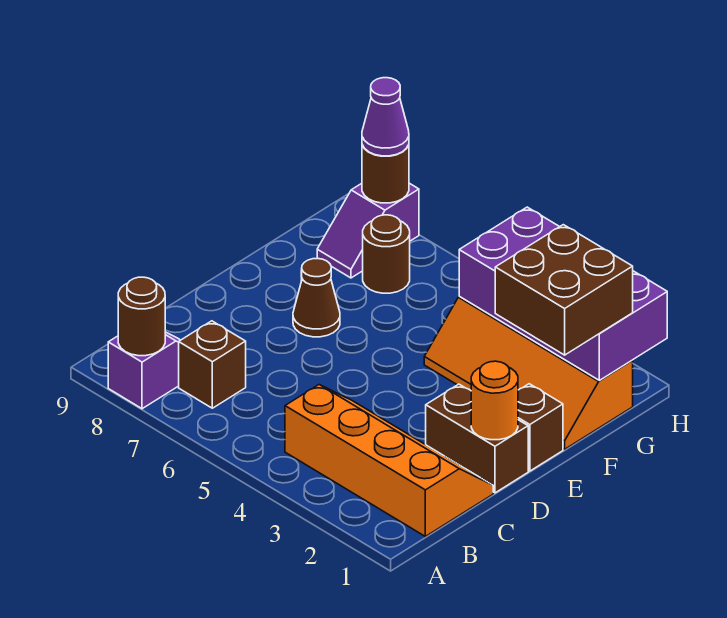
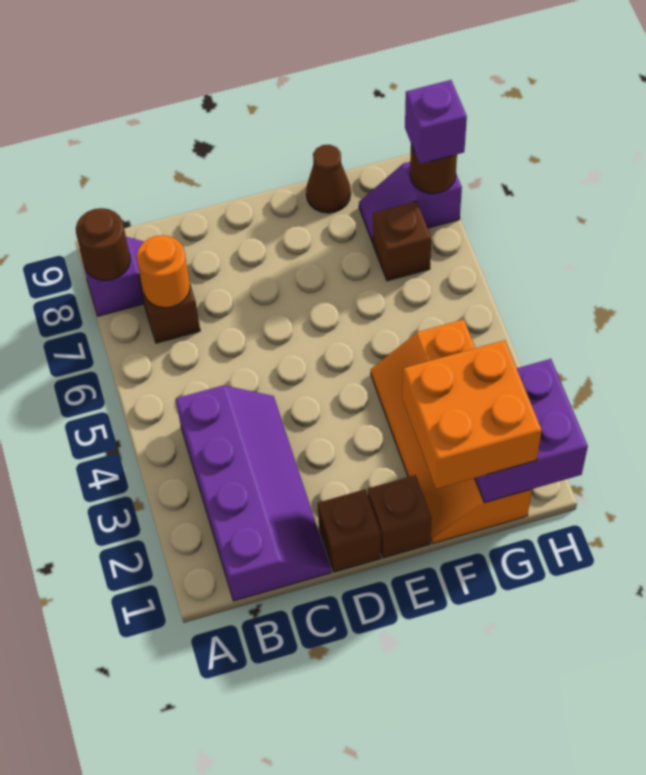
orange slope B1:C4 level 1 top B -> purple slope B1:C4 level 1 top B
brown brick D1:D2 level 1 -> brown brick D1 level 1
orange round brick D1 level 2 -> orange round brick B7 level 2
brown cone E7 level 1 -> brown cone F9 level 1
brown brick F1:G2 level 3 -> orange brick F1:G2 level 3
purple brick G1:H4 level 2 -> purple brick G1:H2 level 2
brown round brick G7 level 1 -> brown brick G7 level 1
purple cone H8 level 3 -> purple brick H8 level 3

